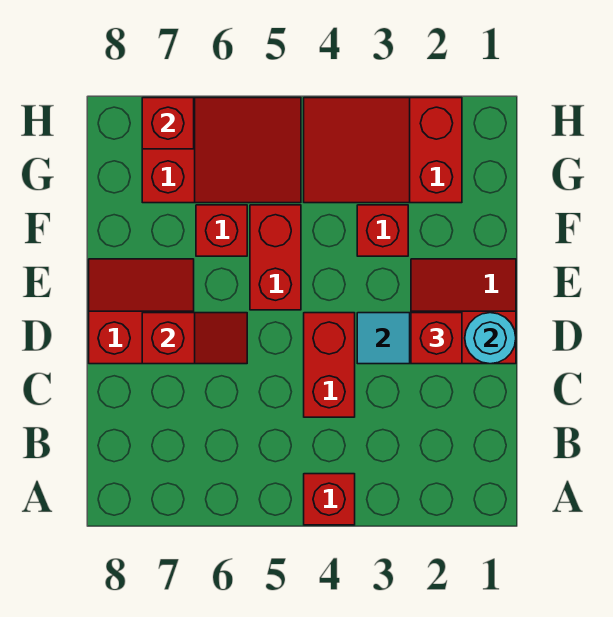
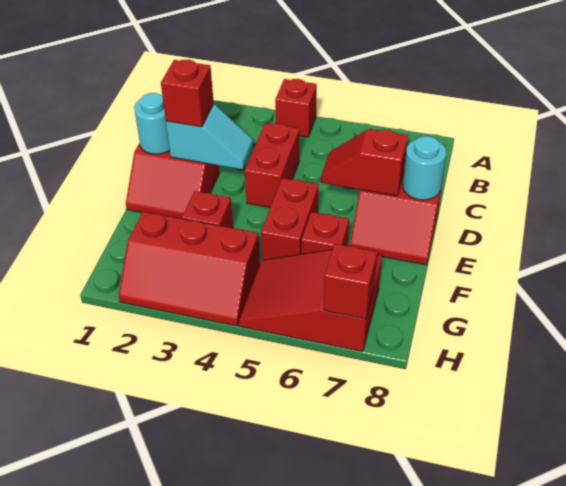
none -> cyan round brick D8 level 2
red slope G2:H4 level 1 top 2 -> red slope G2:H4 level 1 top G

